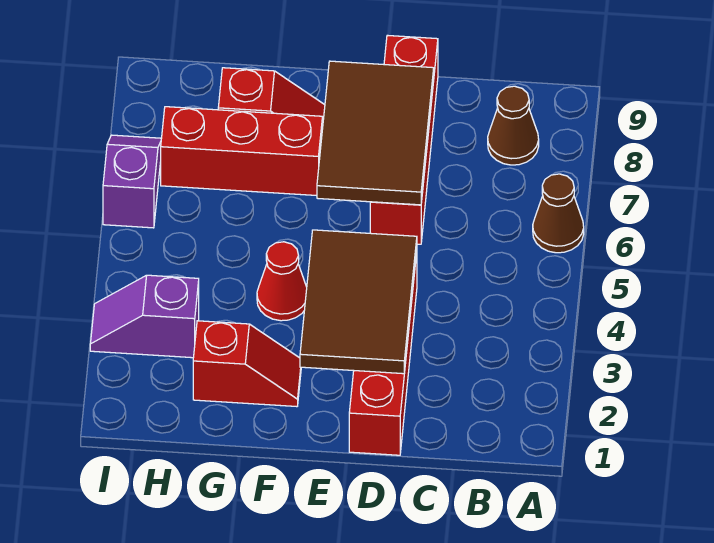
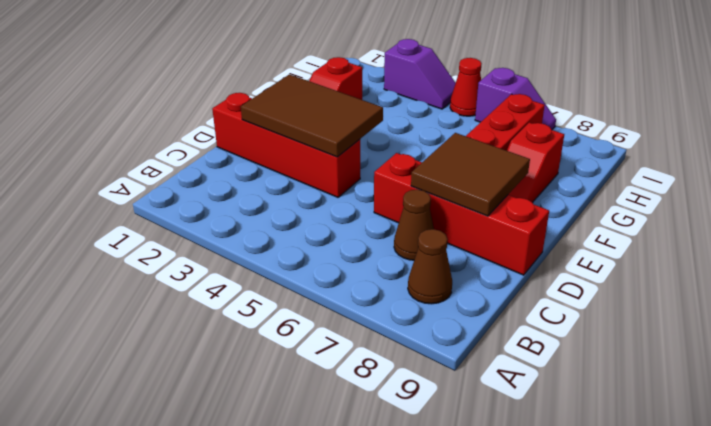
brown cone A6 level 1 -> brown cone C7 level 1
brown tile D6:E8 level 2 -> brown tile D7:E8 level 2
red cone F4 level 1 -> red cone I5 level 1
purple slope H3:I3 level 1 top H -> purple slope I3:I4 level 1 top 3

